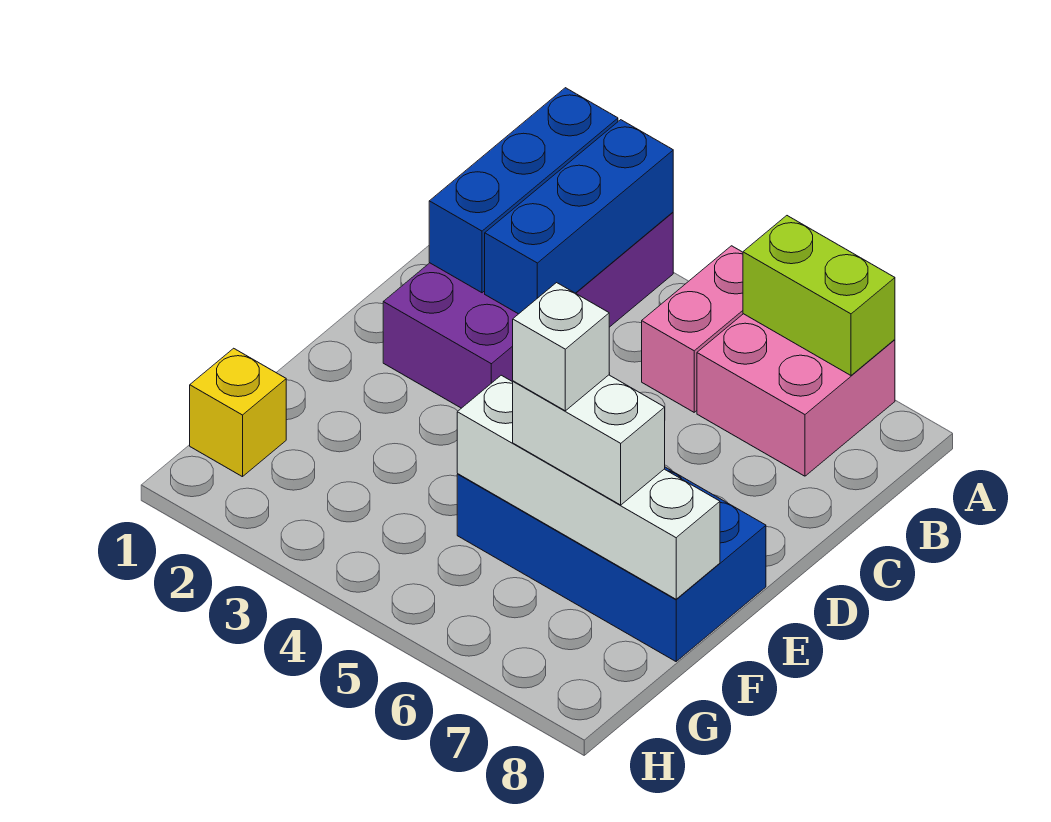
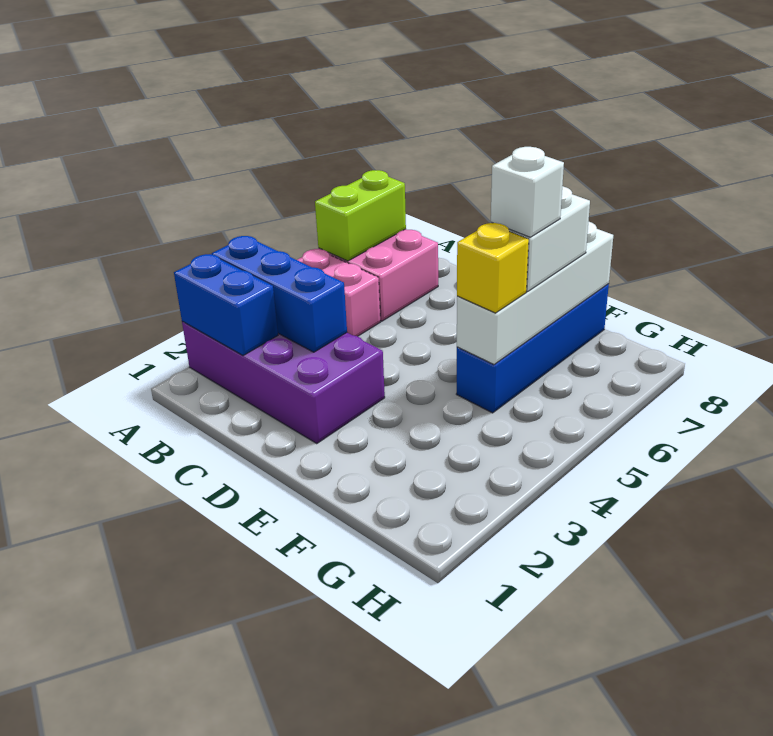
blue brick A2:C2 level 2 -> blue brick A2:B2 level 2
blue brick E5:F8 level 1 -> blue brick F5:F8 level 1
yellow brick G1 level 1 -> yellow brick F5 level 3

